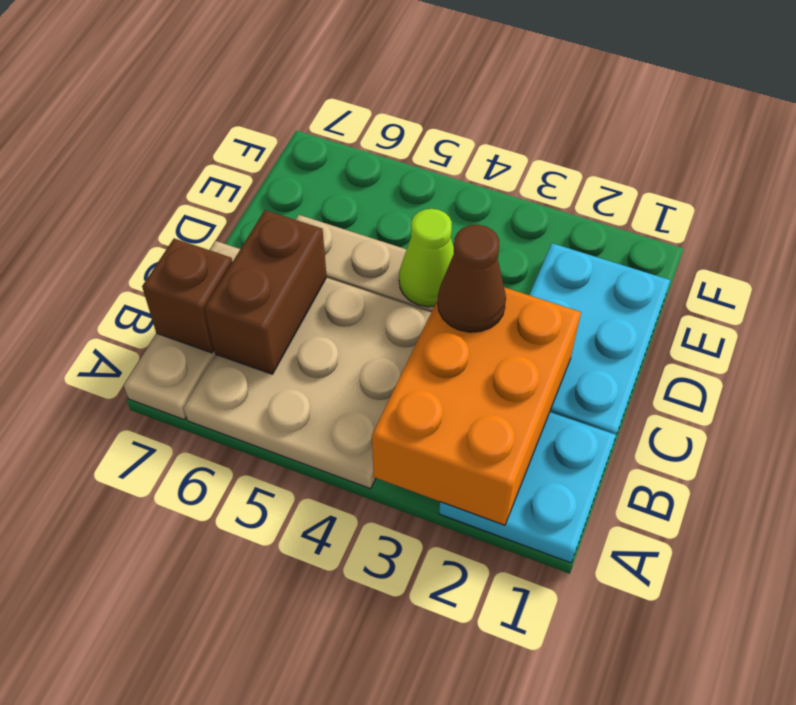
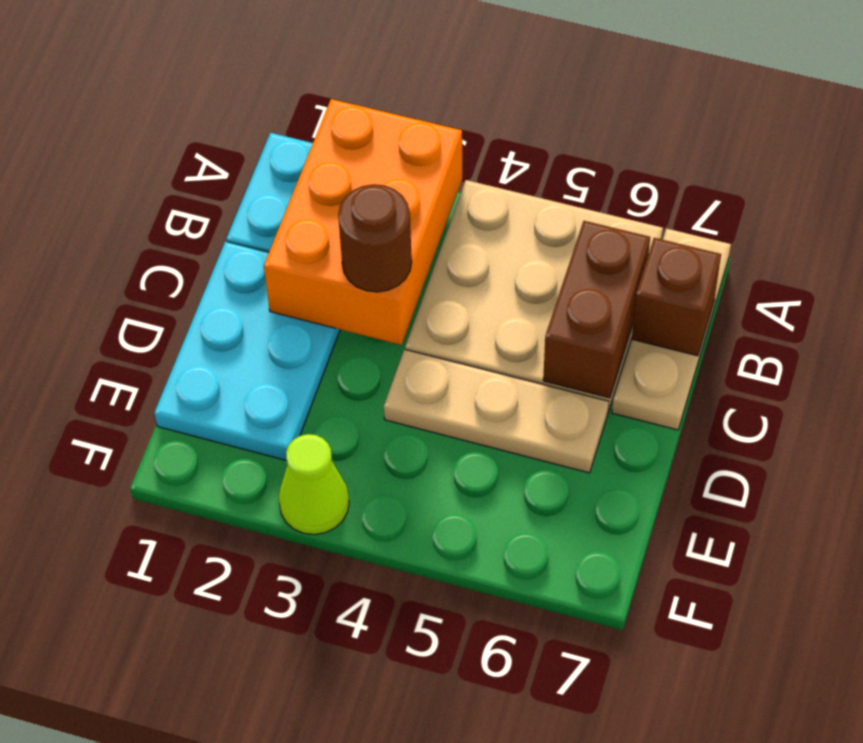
brown cone C3 level 3 -> brown round brick C3 level 3
lime cone D4 level 2 -> lime cone F3 level 1

